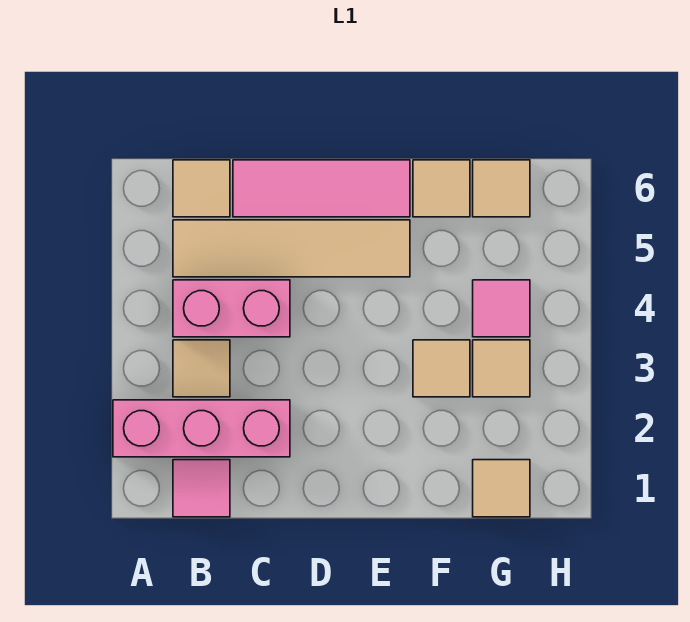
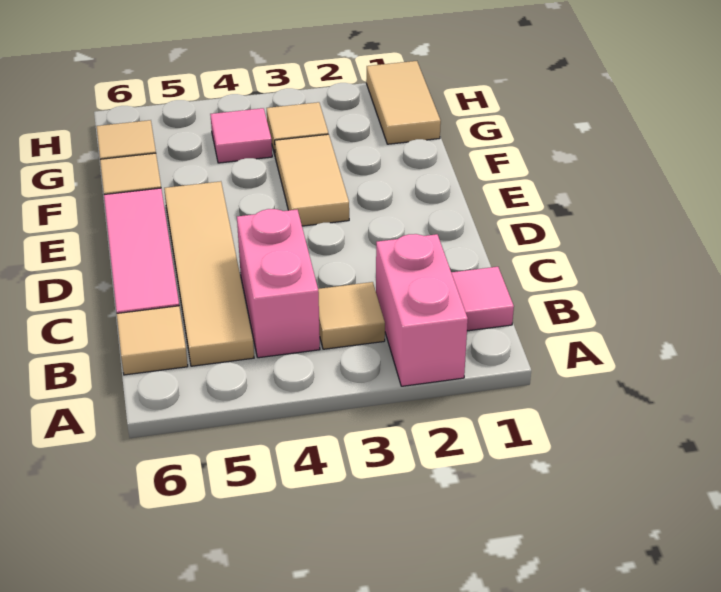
pink brick A2:C2 level 1 -> pink brick A2:B2 level 1
tan tile F3 level 1 -> tan tile E3:F3 level 1
tan tile G1 level 1 -> tan tile G1:H1 level 1

